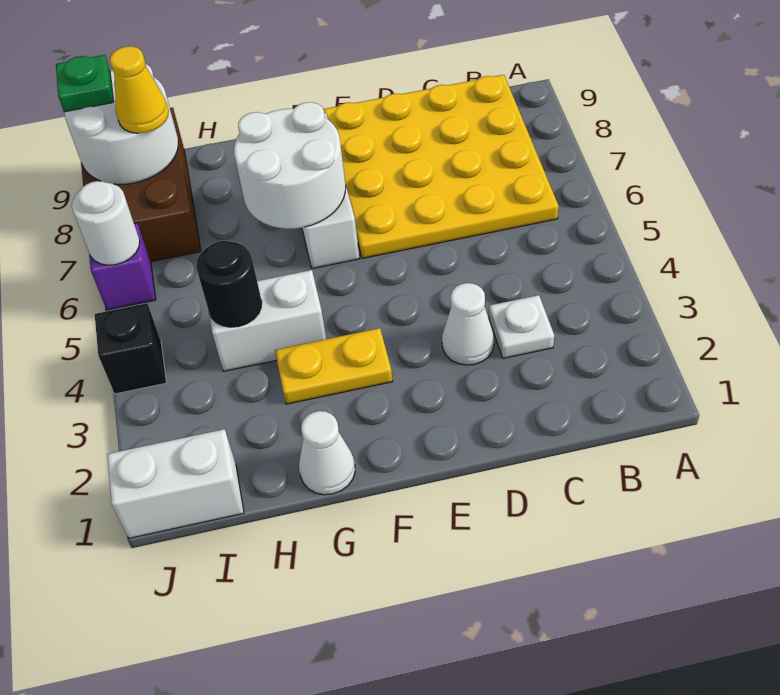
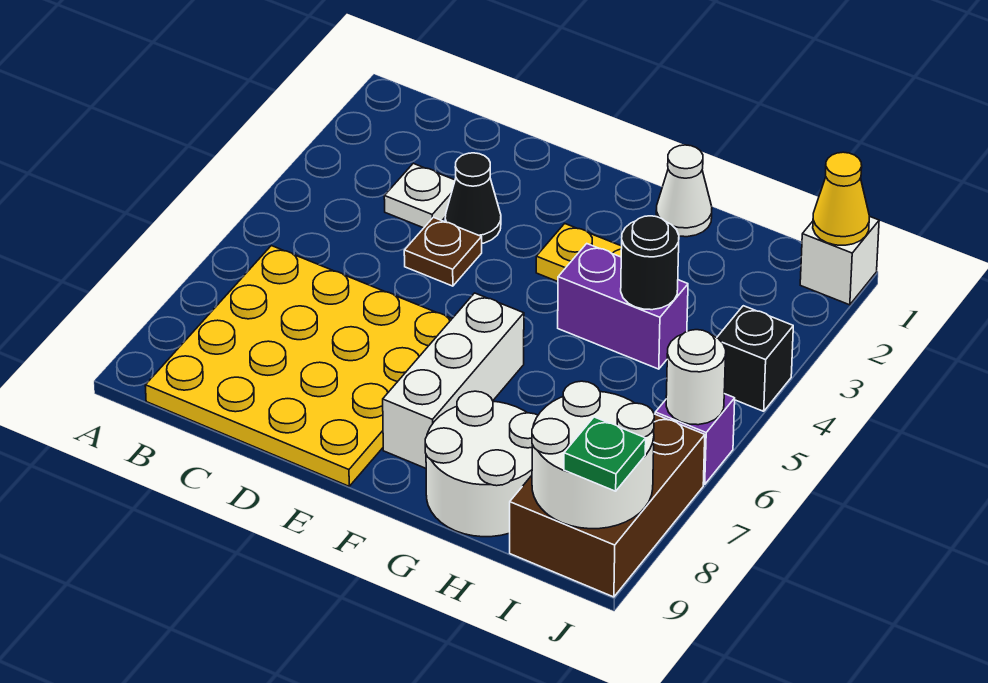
white cone D3 level 1 -> black cone D3 level 1
none -> brown plate D4 level 1
white round brick F6:G7 level 2 -> white round brick G8:H9 level 1
white brick G4:H4 level 1 -> purple brick G4:H4 level 1
white brick I1:J1 level 1 -> white brick J1 level 1
yellow cone I8 level 3 -> yellow cone J1 level 2

